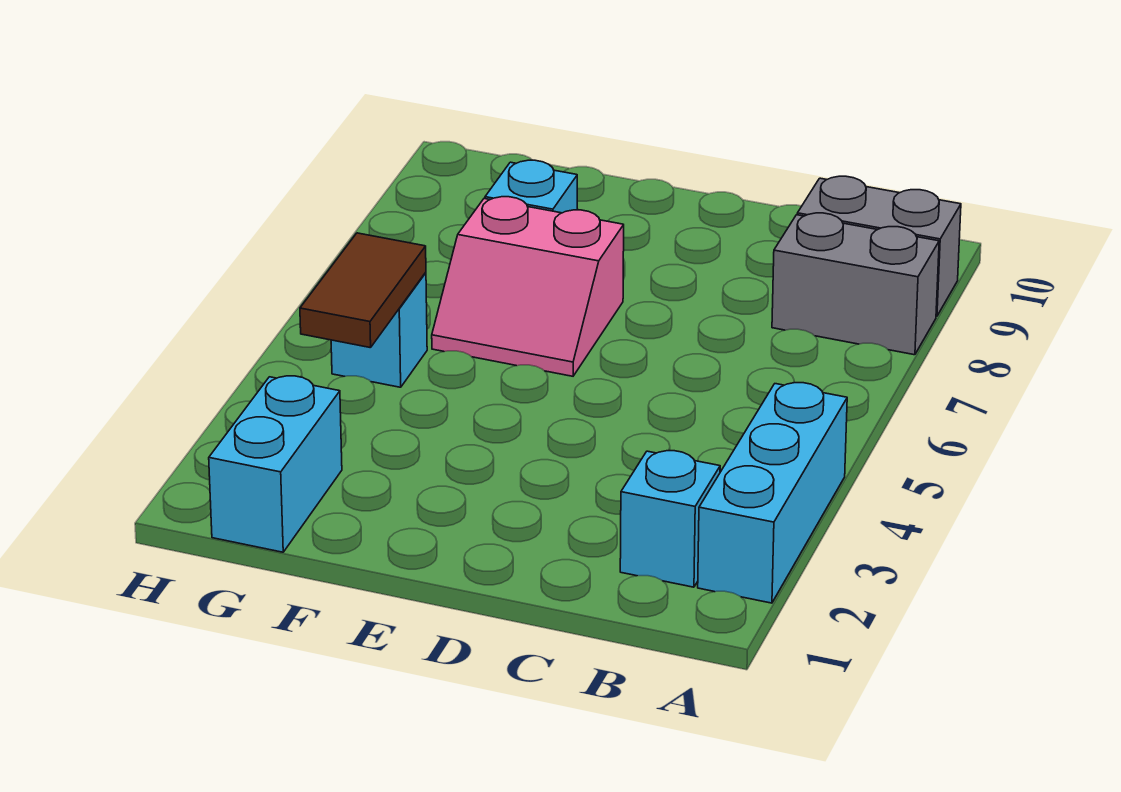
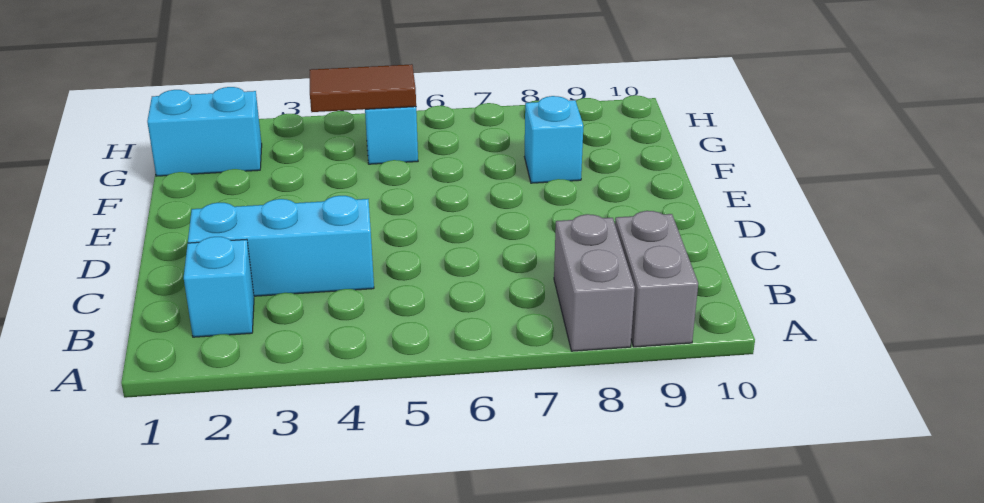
cyan brick A2:A4 level 1 -> cyan brick C2:C4 level 1
pink slope E6:F7 level 1 top 7 -> none

